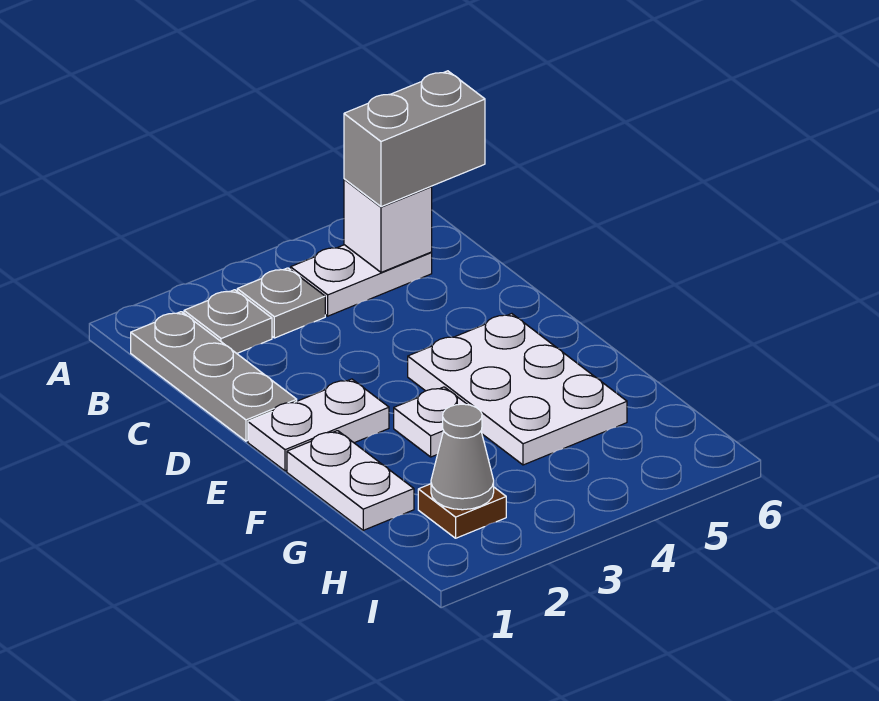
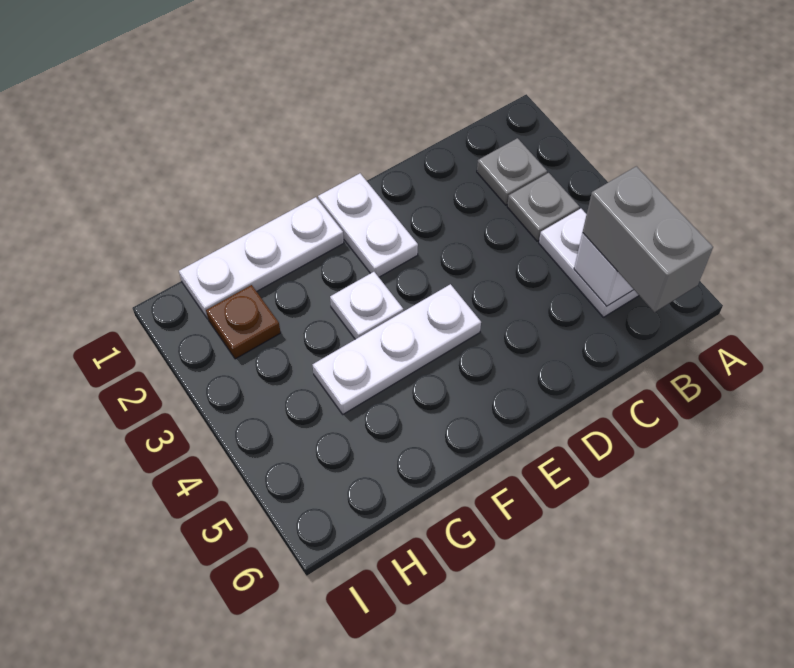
grey plate B1:D1 level 1 -> none
white plate E4:G5 level 1 -> white plate E4:G4 level 1
white plate F1:G1 level 1 -> white plate F1:H1 level 1
grey cone H2 level 2 -> none

